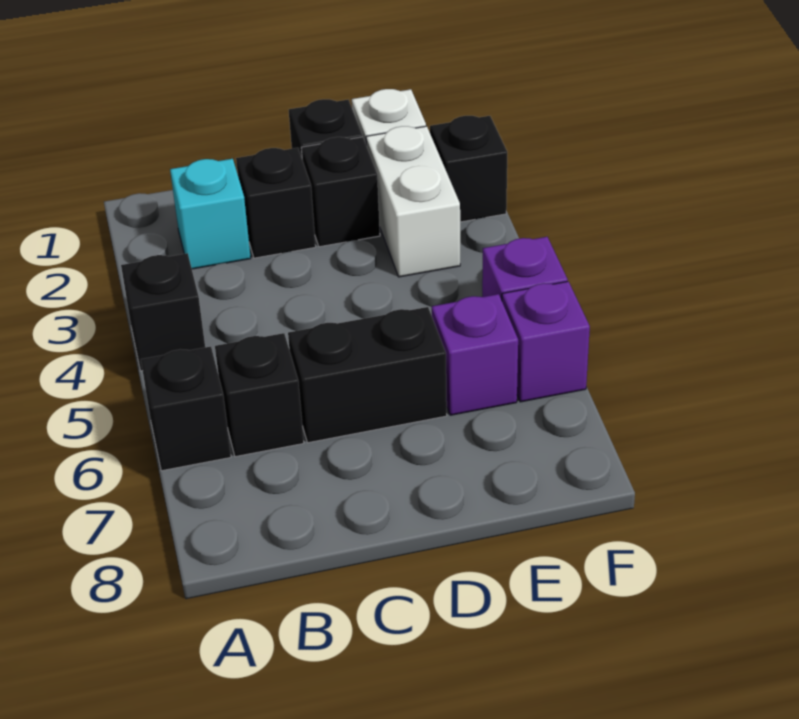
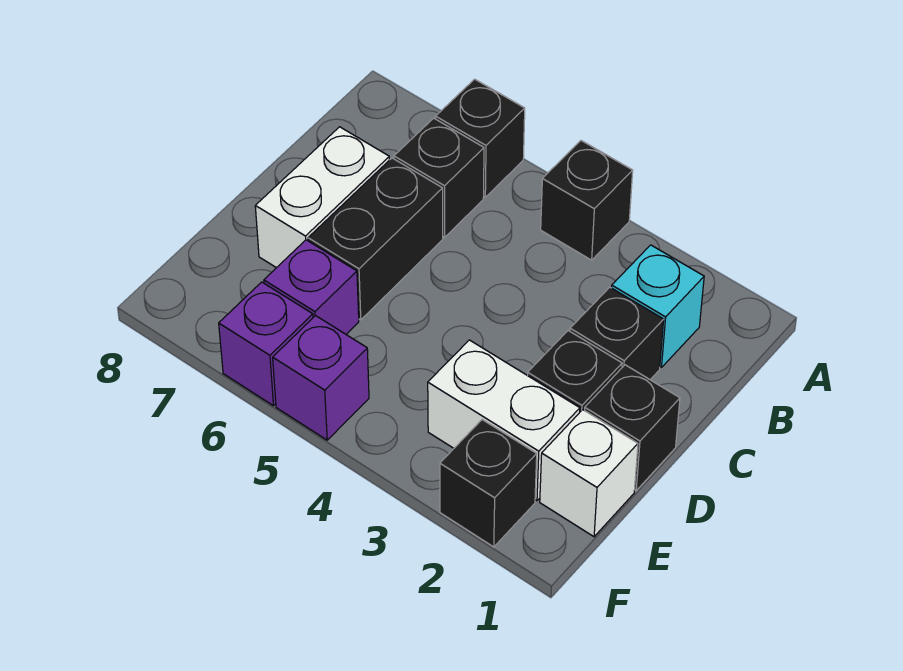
none -> white brick C7:D7 level 1

